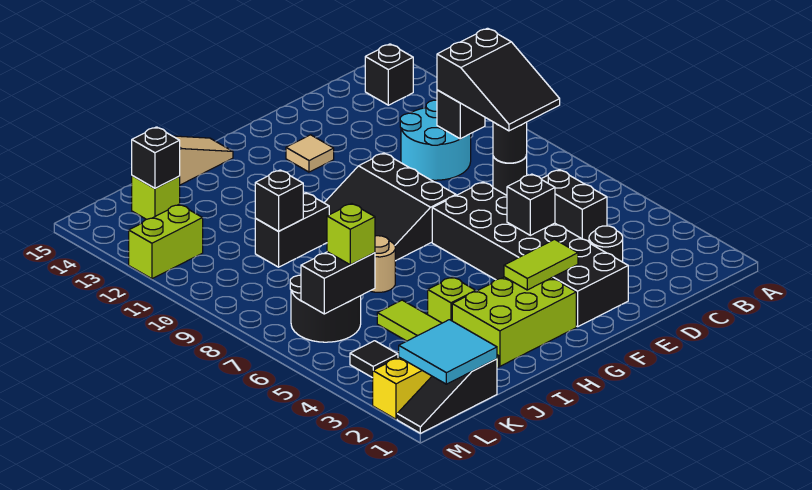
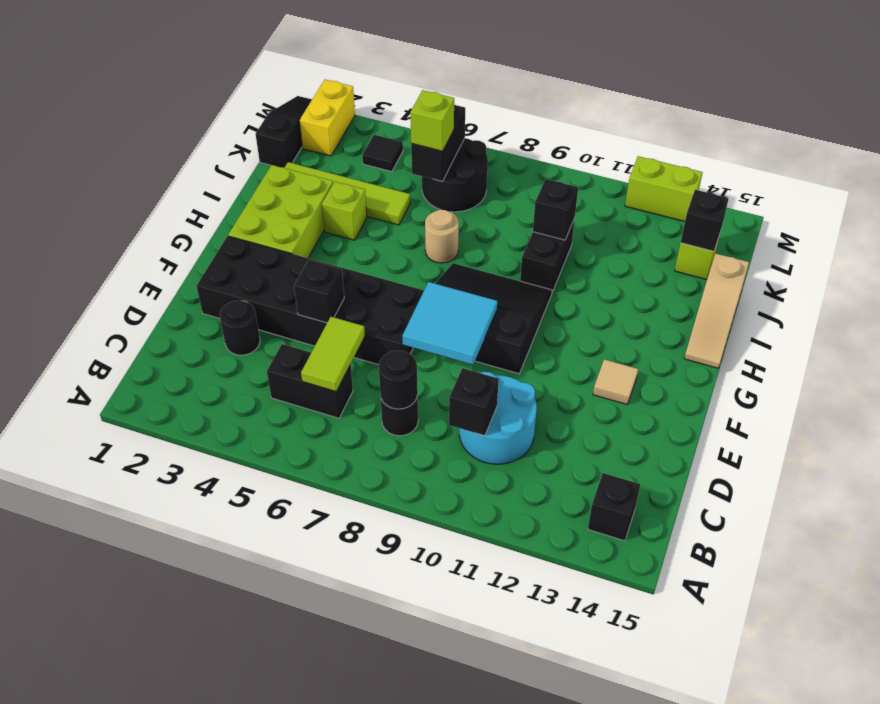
black slope B8:C10 level 3 top 10 -> none
lime tile F3:G3 level 2 -> lime tile C6:D6 level 2
cyan tile K1:L2 level 2 -> cyan tile E8:F9 level 2
lime brick L12:M12 level 1 -> lime brick M12:M13 level 1

